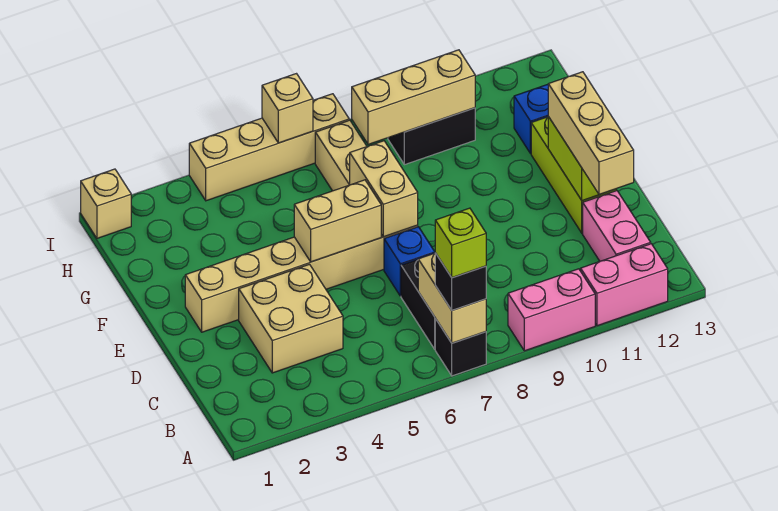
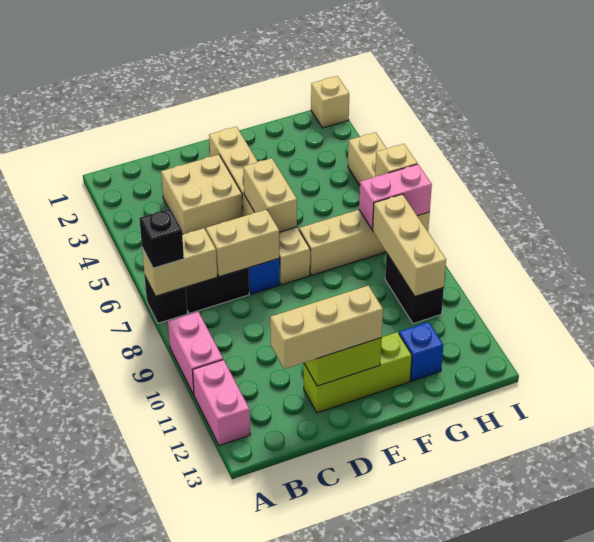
lime brick A7 level 4 -> none
pink brick B12:C12 level 1 -> pink brick H7:I7 level 2
tan brick E7:F7 level 2 -> tan brick C7:D7 level 2

